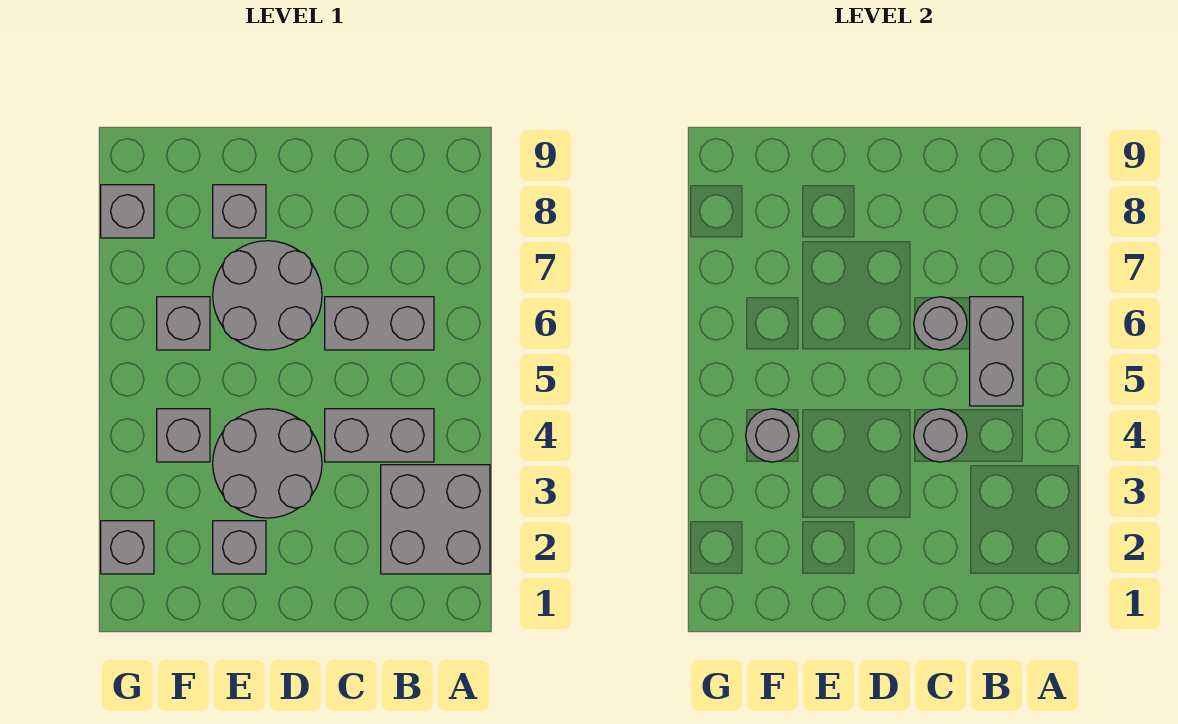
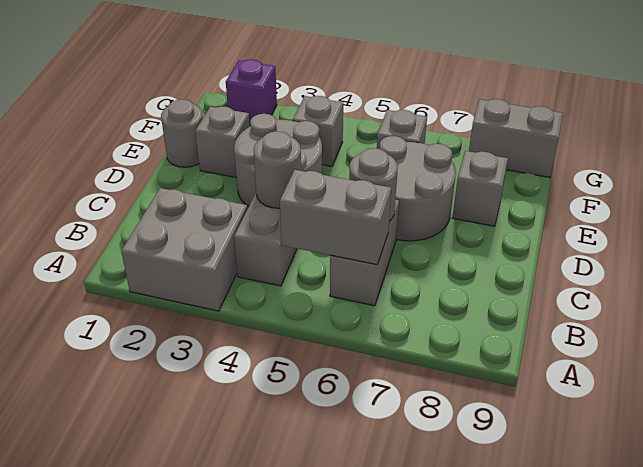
grey round brick F4 level 2 -> grey round brick E1 level 1
grey brick G2 level 1 -> purple brick G2 level 1
grey brick G8 level 1 -> grey brick G8:G9 level 1

